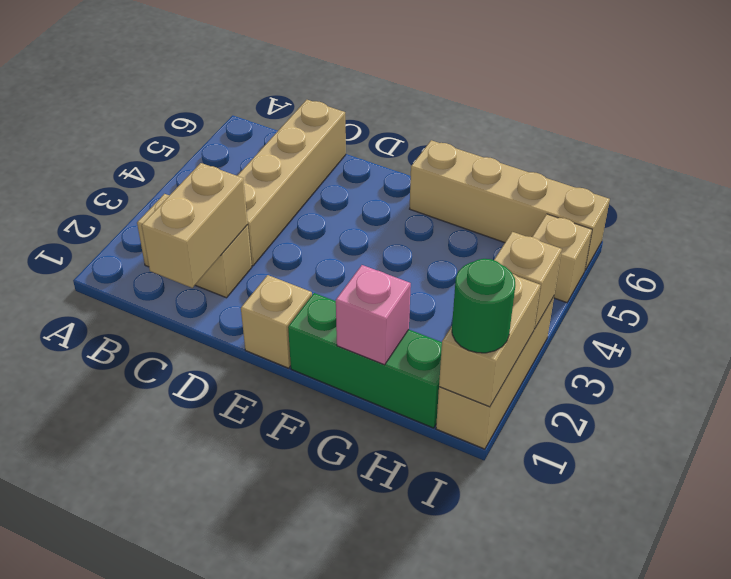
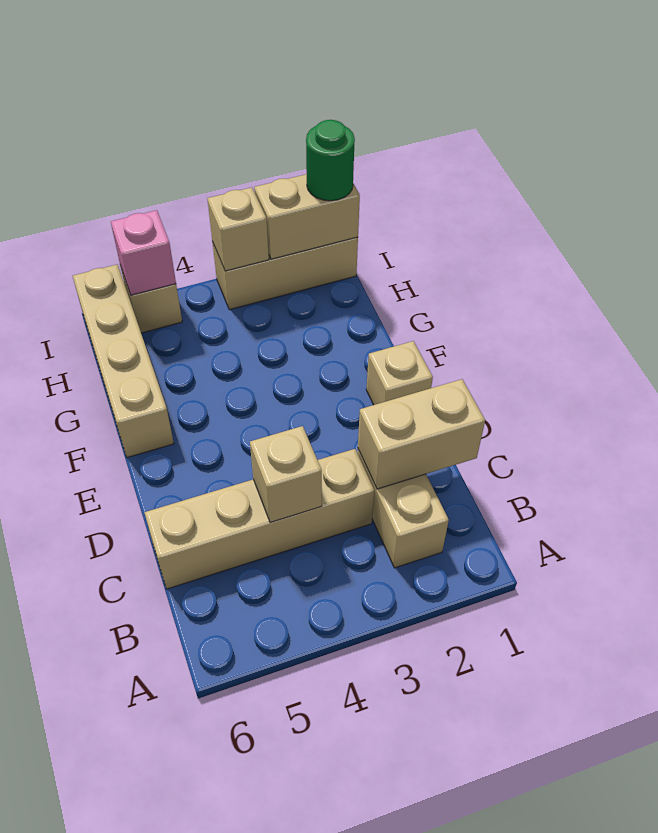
none -> tan brick C4 level 2
green brick F1:H1 level 1 -> none
pink brick G1 level 2 -> pink brick I5 level 2

